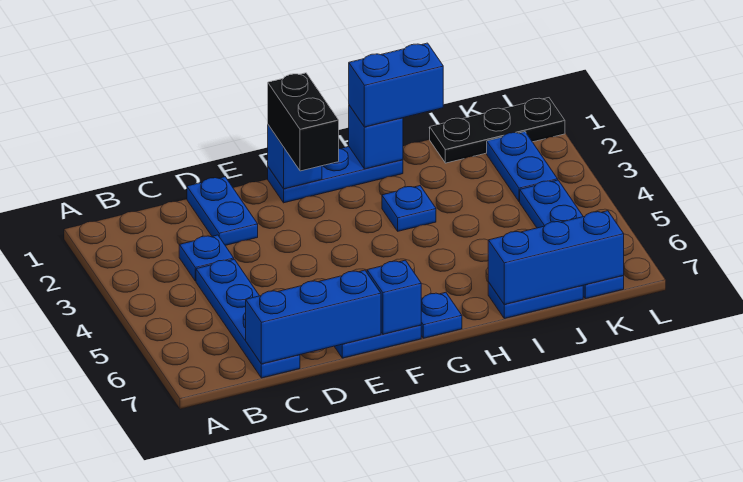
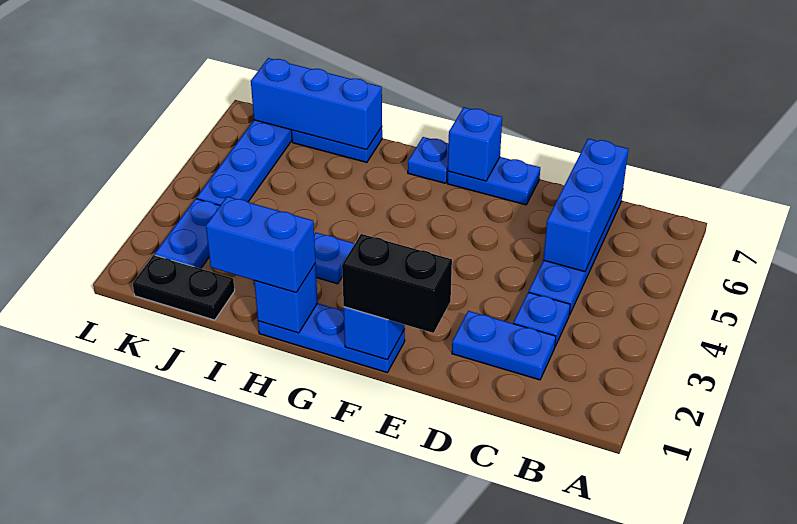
blue brick C7:E7 level 2 -> blue brick C5:C7 level 2
blue plate D1:D2 level 1 -> blue plate C2:D2 level 1
black brick F1:F2 level 3 -> black brick E1:F1 level 3
black plate J1:L1 level 1 -> black plate J1:K1 level 1

